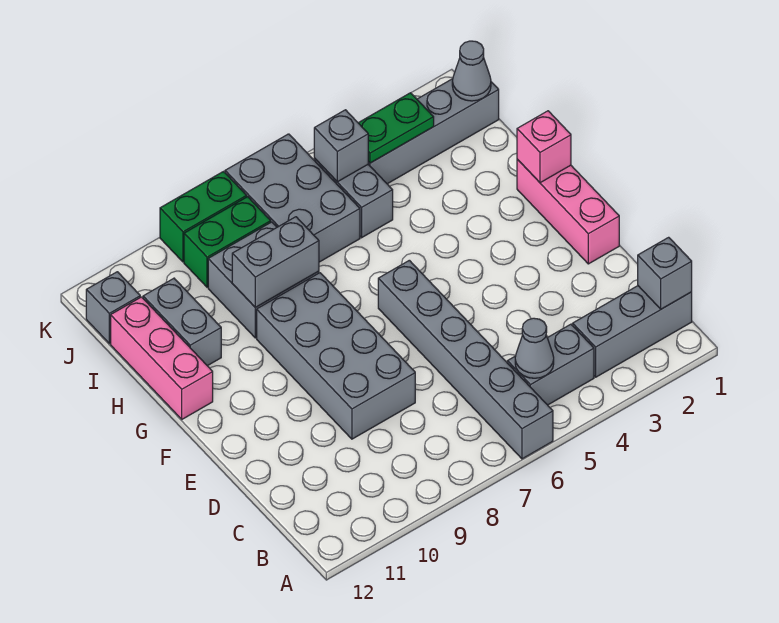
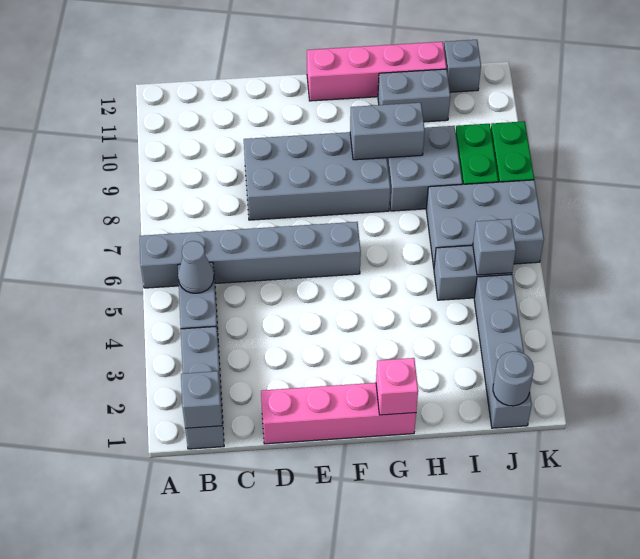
pink brick E1:G1 level 1 -> pink brick D1:G1 level 1
pink brick G12:I12 level 1 -> pink brick F12:I12 level 1
grey brick H8:H9 level 2 -> grey brick G9:H9 level 2
grey cone J1 level 2 -> grey round brick J1 level 2
green plate J3:J4 level 2 -> none

